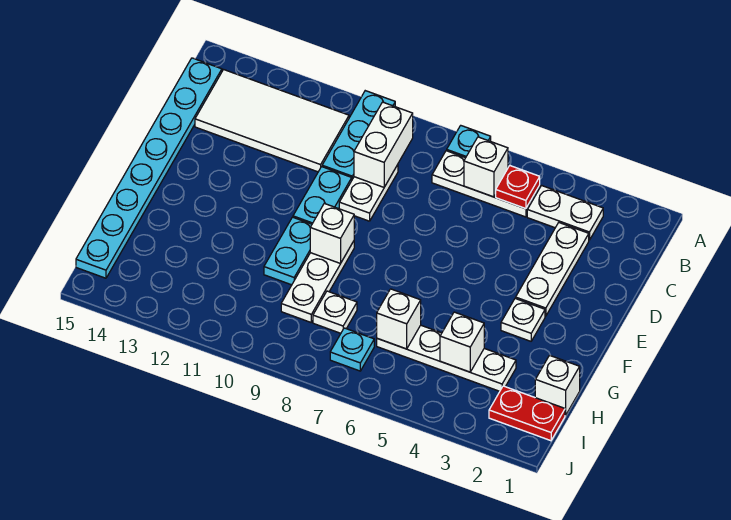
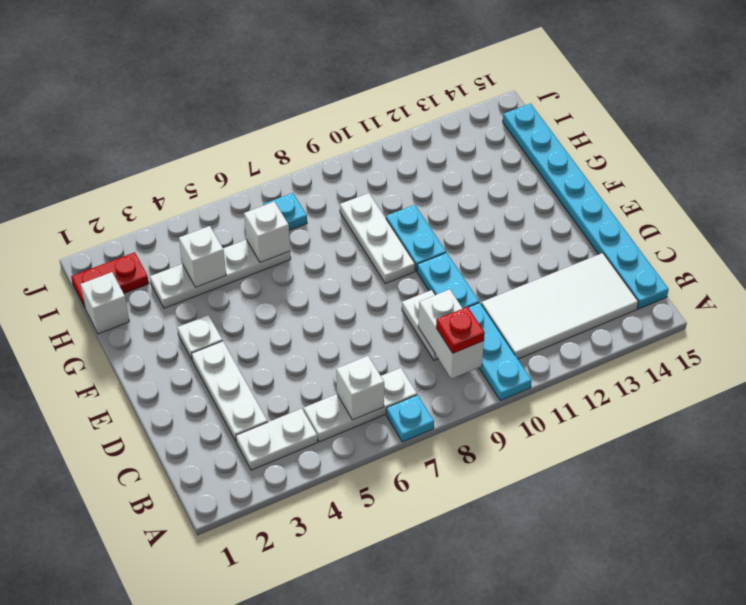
red plate B5 level 2 -> red plate B9 level 3
white brick F9 level 2 -> none
white plate H8 level 1 -> none

